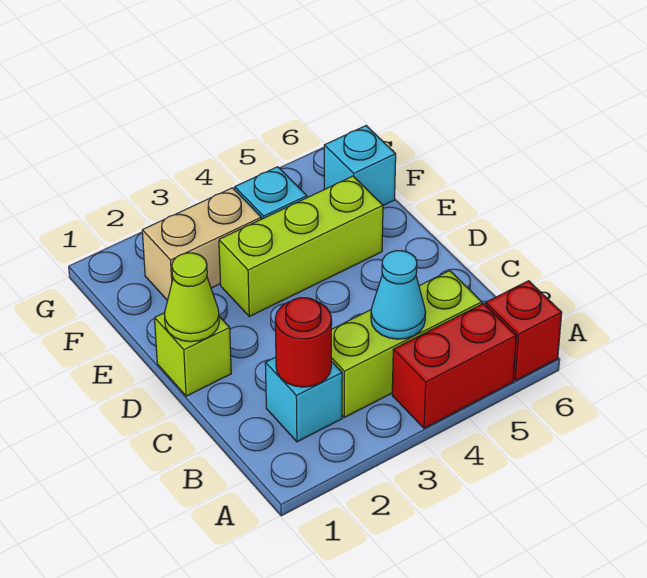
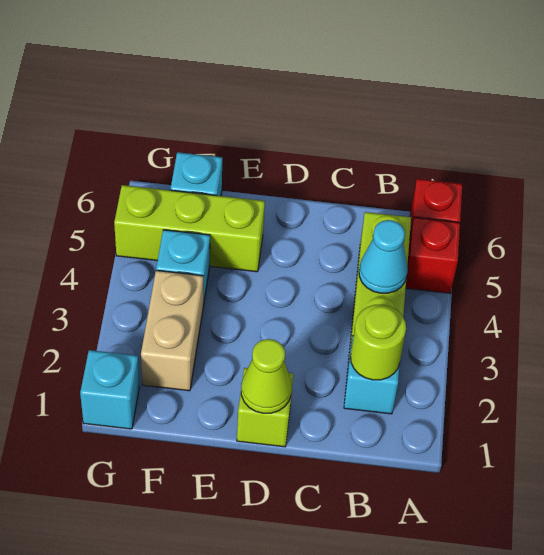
red brick A4:A5 level 1 -> red brick A5 level 1
red round brick B2 level 2 -> lime round brick B2 level 2
lime brick E3:E5 level 1 -> lime brick E5:G5 level 1
none -> cyan brick G1 level 1

